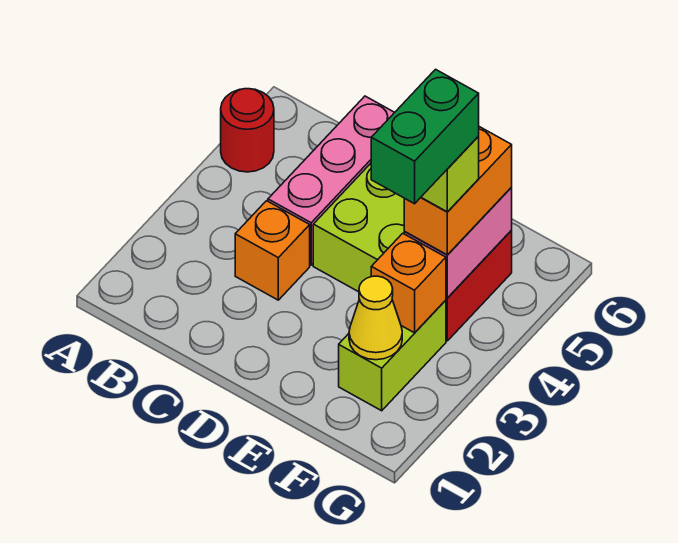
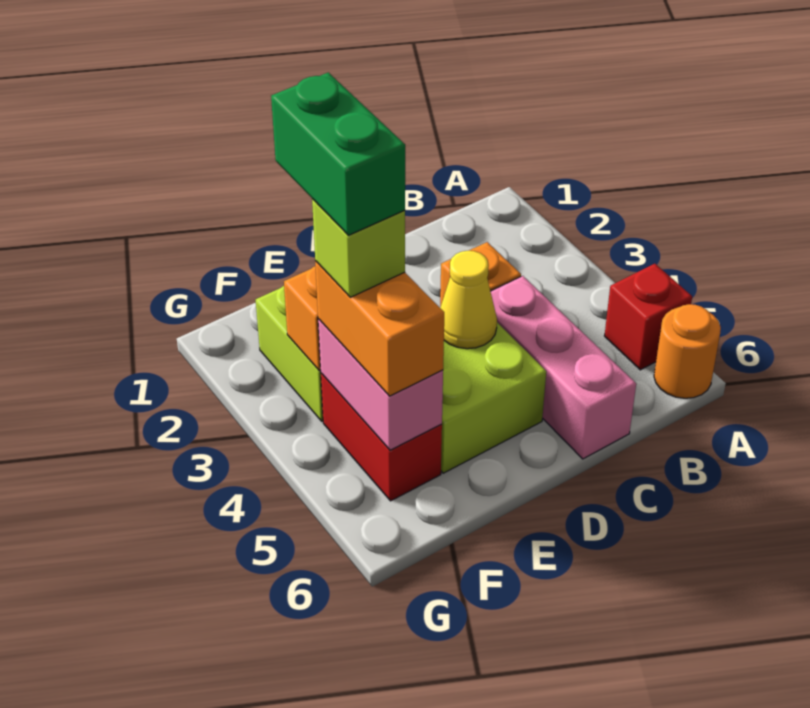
red round brick A5 level 1 -> red brick A5 level 1
none -> orange round brick A6 level 1
yellow cone F2 level 2 -> yellow cone D4 level 2

